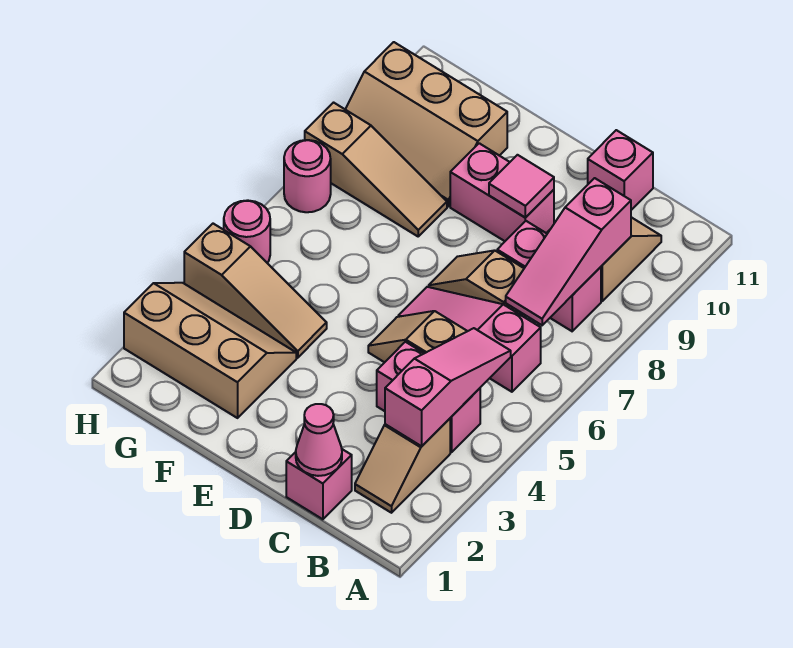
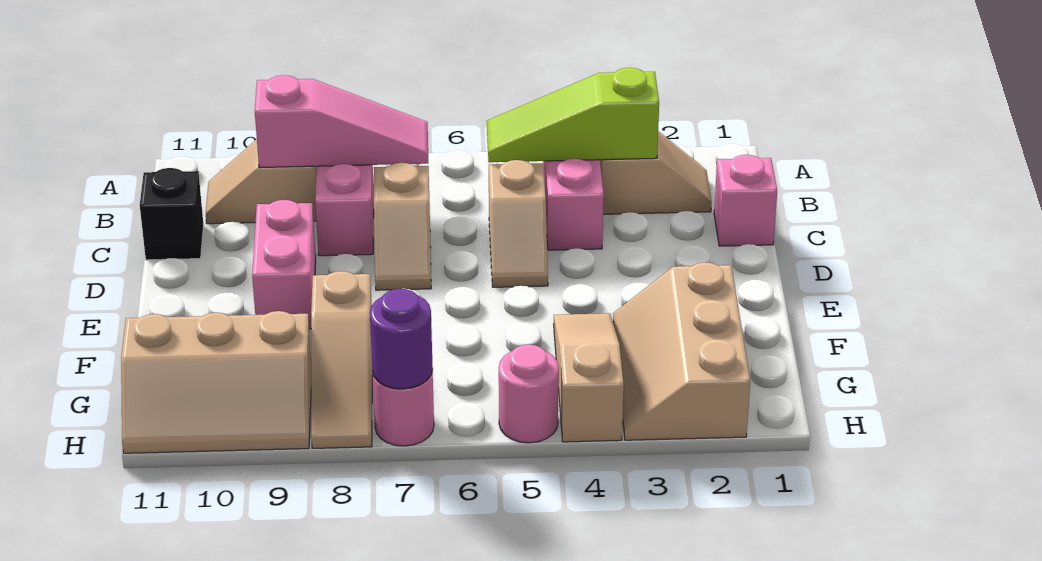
pink slope B3:B5 level 2 top 3 -> lime slope B3:B5 level 2 top 3
pink slope B6:D6 level 1 top B -> none
pink cone C1 level 2 -> none
pink brick C11 level 1 -> black brick C11 level 1
pink tile D9 level 2 -> none
tan slope F8:H8 level 1 top H -> tan slope F8:H8 level 1 top F
tan slope F9:H10 level 1 top 10 -> tan slope G9:H11 level 1 top G
none -> purple round brick H7 level 2

